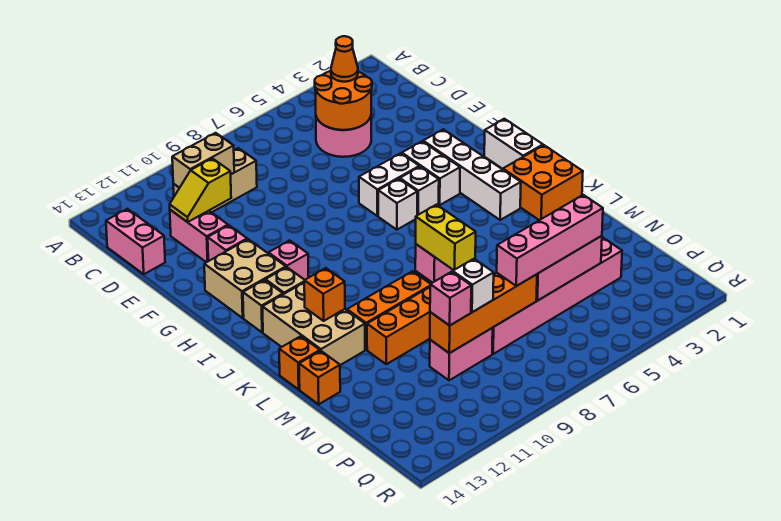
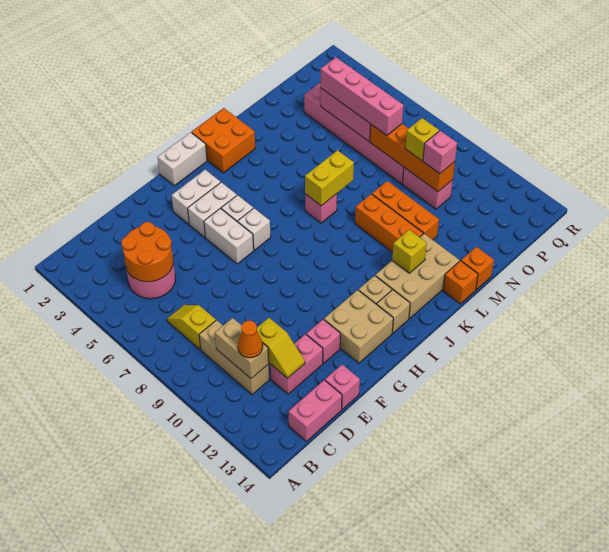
orange cone C4 level 3 -> orange cone C11 level 3
none -> yellow slope C7:C8 level 1 top 8
white brick G3:J3 level 1 -> white brick G3:H3 level 1
pink brick H11 level 1 -> pink brick E14 level 1
orange brick K12 level 2 -> yellow brick K12 level 2
white brick O9 level 3 -> yellow brick O9 level 3

